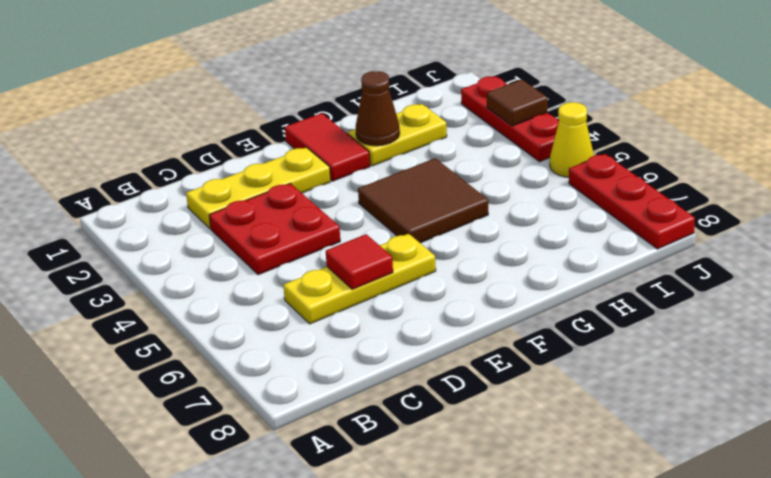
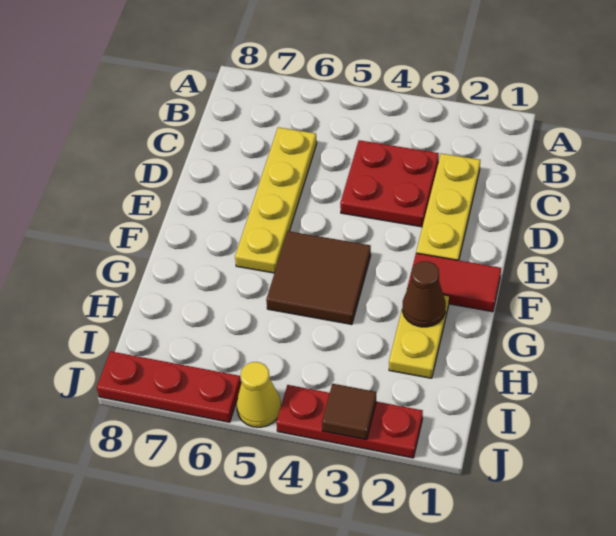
yellow plate C6:E6 level 1 -> yellow plate C6:F6 level 1
red tile D6 level 2 -> none

